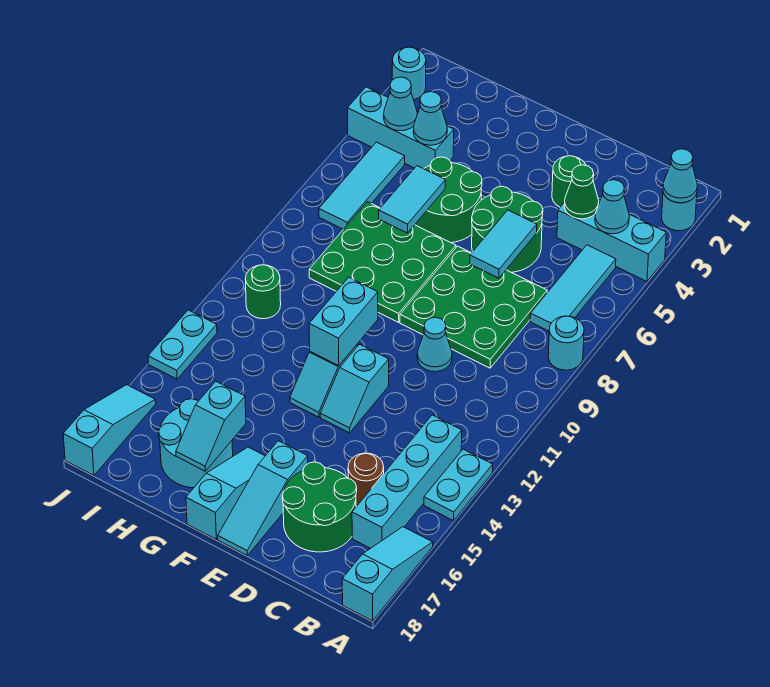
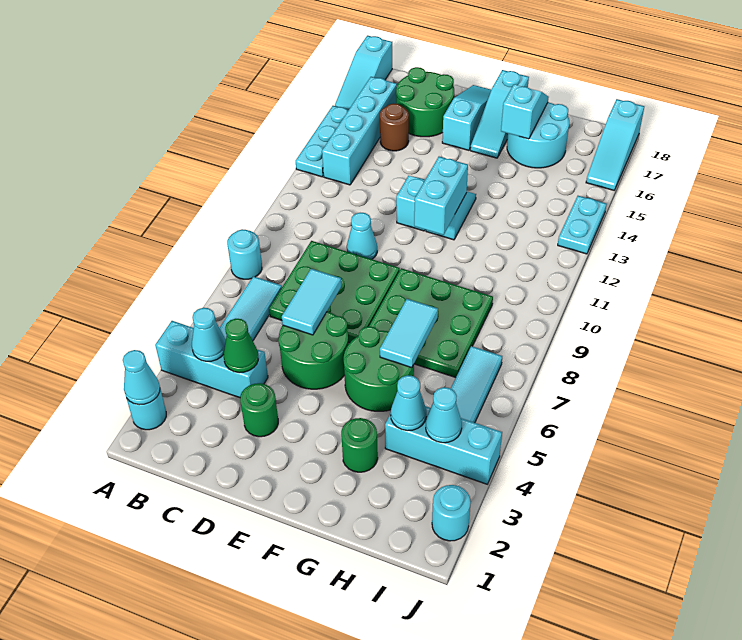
cyan plate A13:A14 level 1 -> cyan plate A13:A15 level 1
green round brick I11 level 1 -> green round brick G3 level 1

